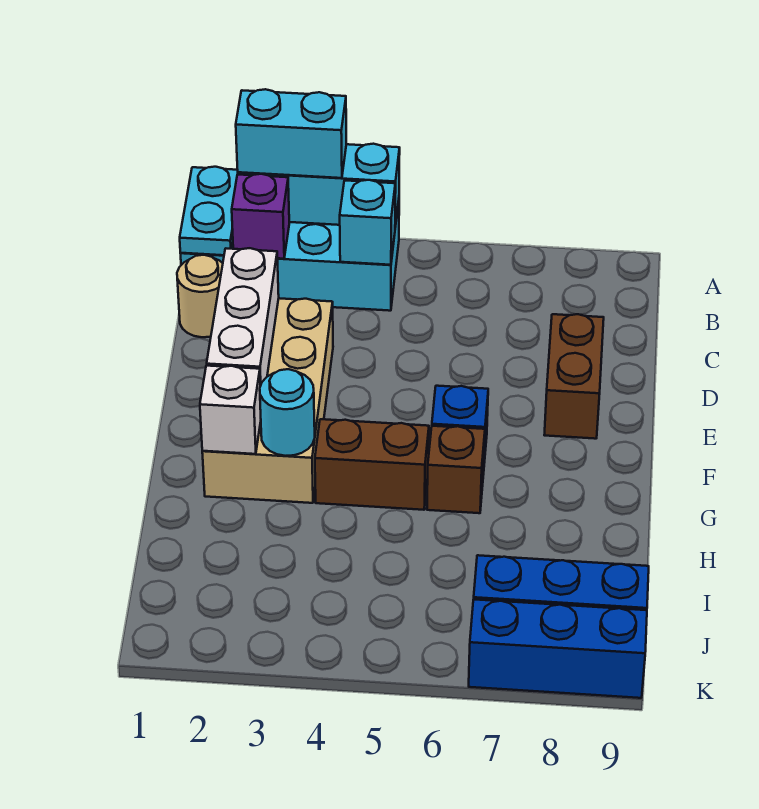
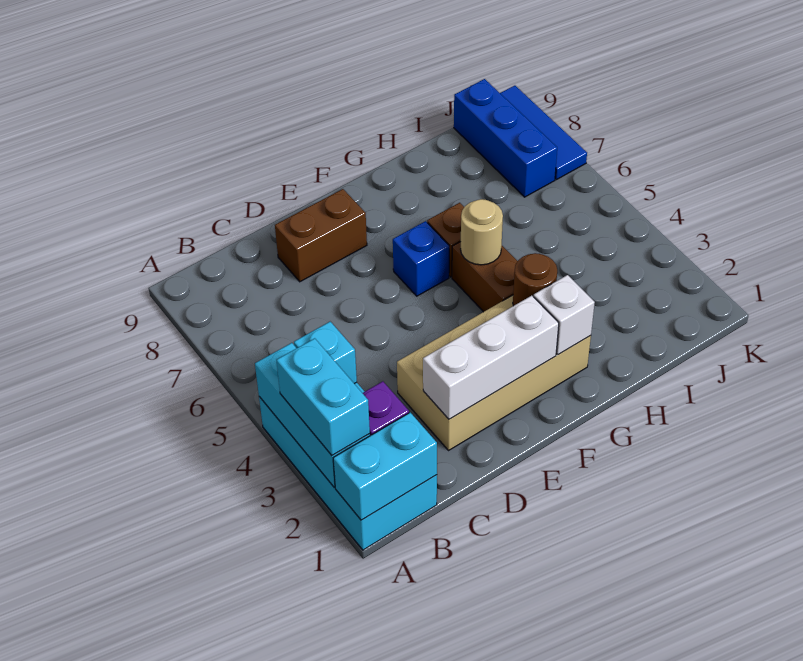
cyan plate A1:B1 level 2 -> cyan brick A1:B1 level 2
tan round brick C1 level 1 -> tan round brick G5 level 2
cyan round brick G3 level 2 -> brown round brick G3 level 2
blue brick K7:K9 level 1 -> blue tile K7:K9 level 1

